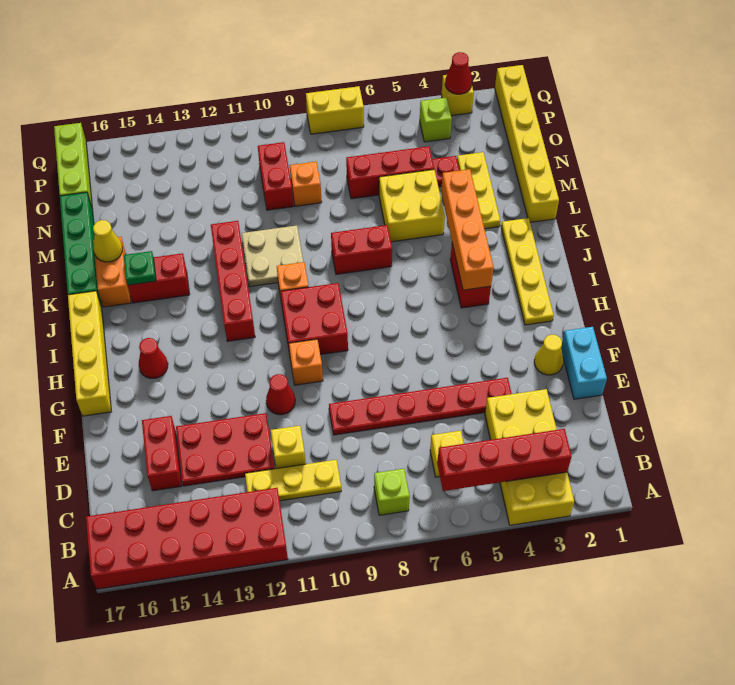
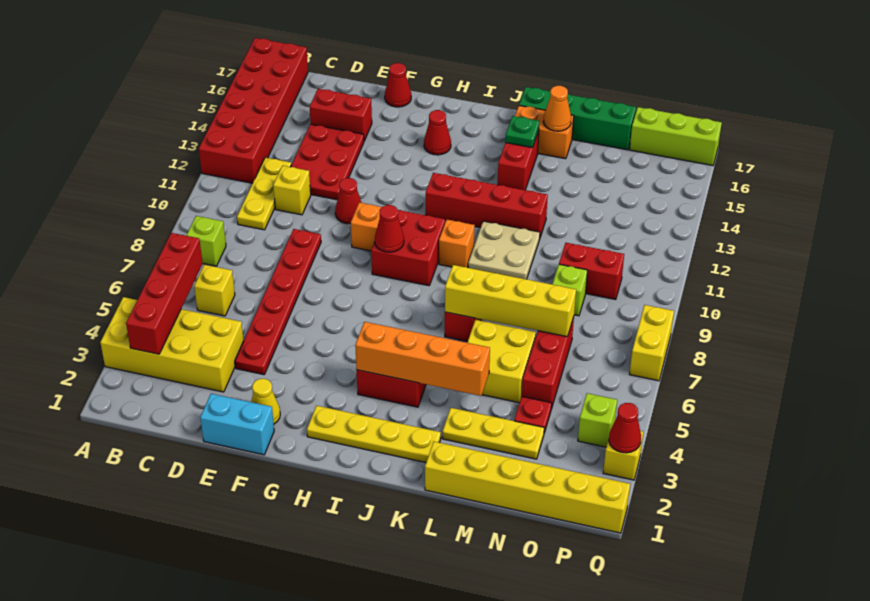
none -> red cone F17 level 1
yellow brick G17:J17 level 1 -> yellow brick K7:N7 level 2
none -> red cone H9 level 2
yellow cone L16 level 2 -> orange cone L16 level 2
orange brick N9 level 1 -> lime brick N9 level 1

